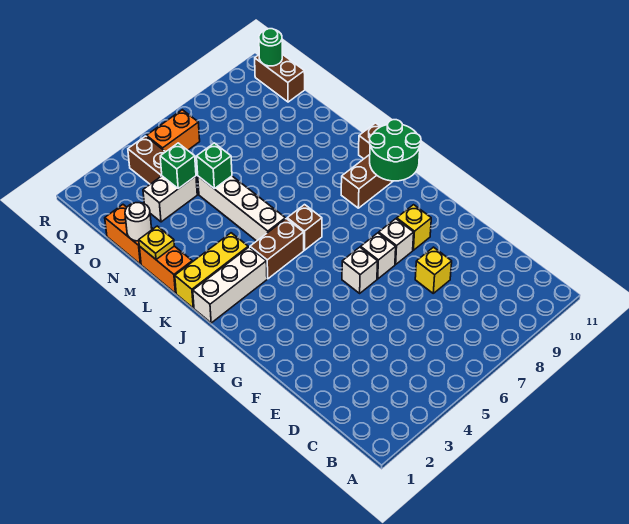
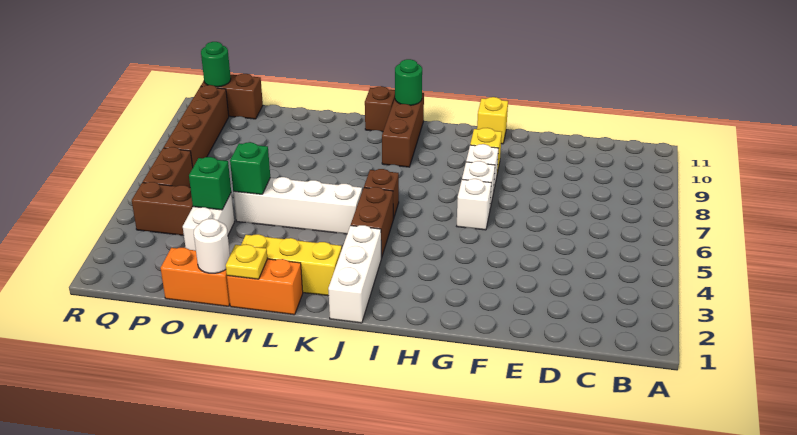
yellow brick E8 level 1 -> yellow brick G11 level 1
green round brick I10:J11 level 2 -> green round brick J11 level 2
yellow brick K1:K3 level 1 -> yellow brick K2:M2 level 1
orange brick Q5:Q6 level 1 -> brown brick Q5:Q6 level 1
none -> brown brick Q7:Q10 level 1

